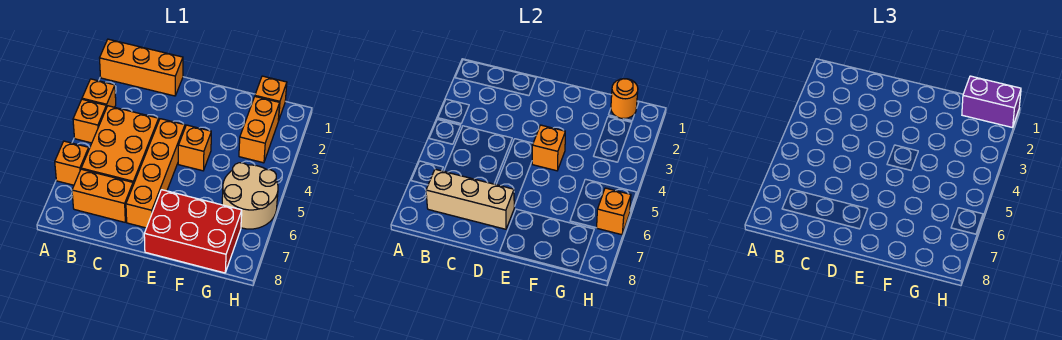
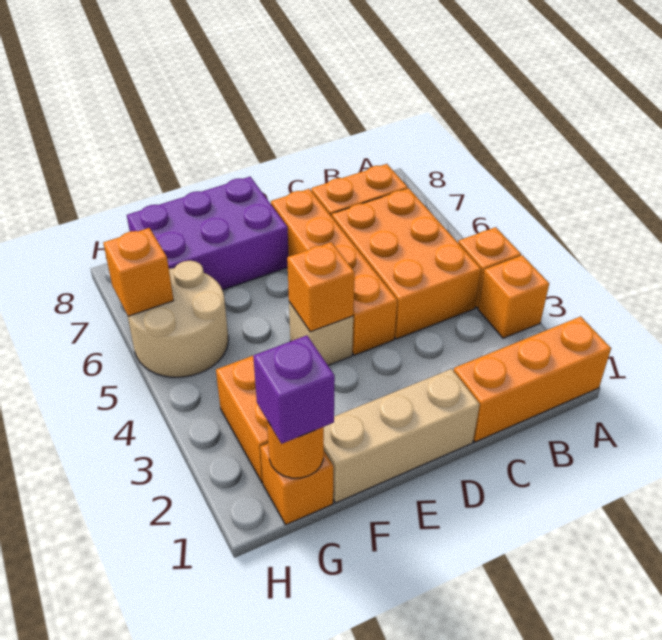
orange brick A6 level 1 -> none
tan brick B7:D7 level 2 -> tan brick D1:F1 level 1
orange brick E4 level 1 -> tan brick E4 level 1
red brick E7:G8 level 1 -> purple brick E7:G8 level 1
purple brick G1:H1 level 3 -> purple brick G1 level 3

